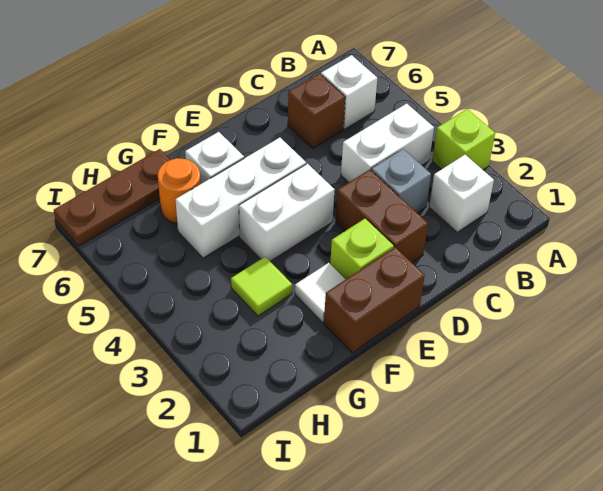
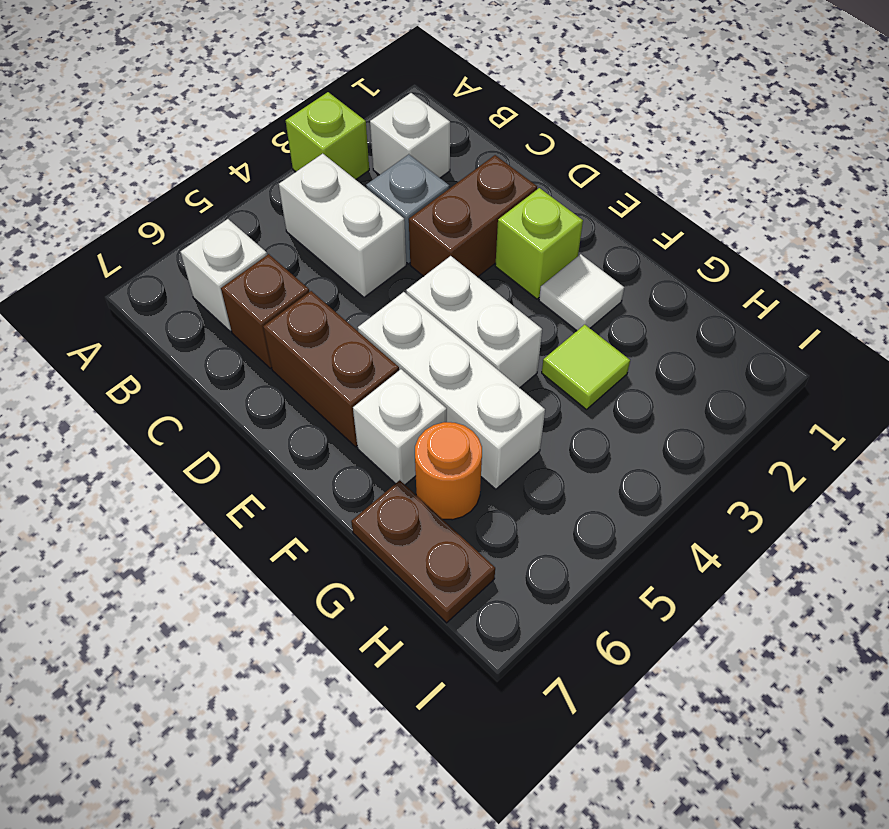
brown brick E1:F1 level 1 -> brown brick D6:E6 level 1
brown plate G7:I7 level 1 -> brown plate G7:H7 level 1

